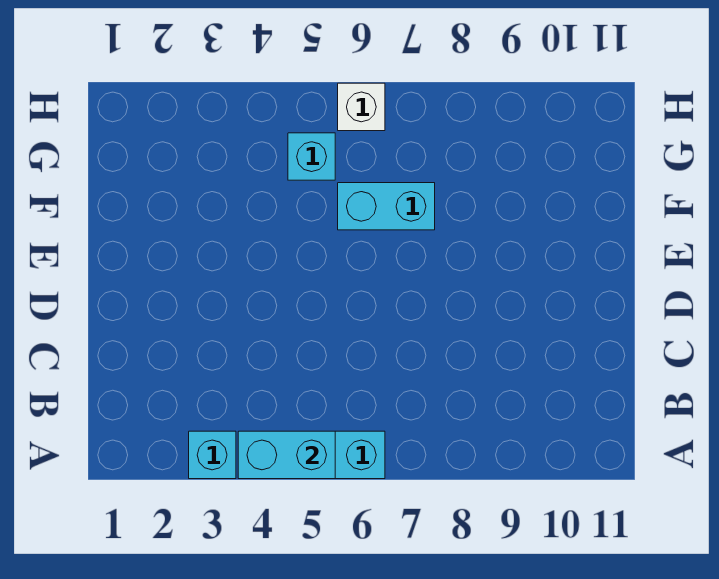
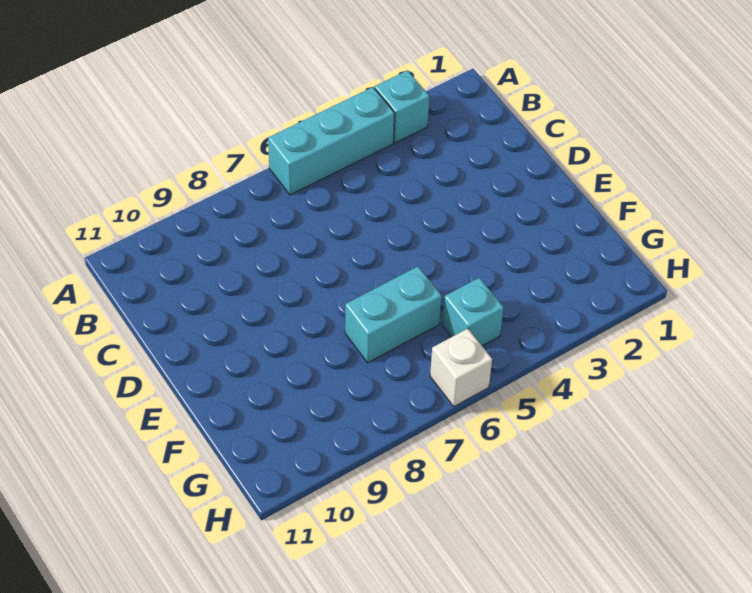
cyan brick A4:A5 level 2 -> none

